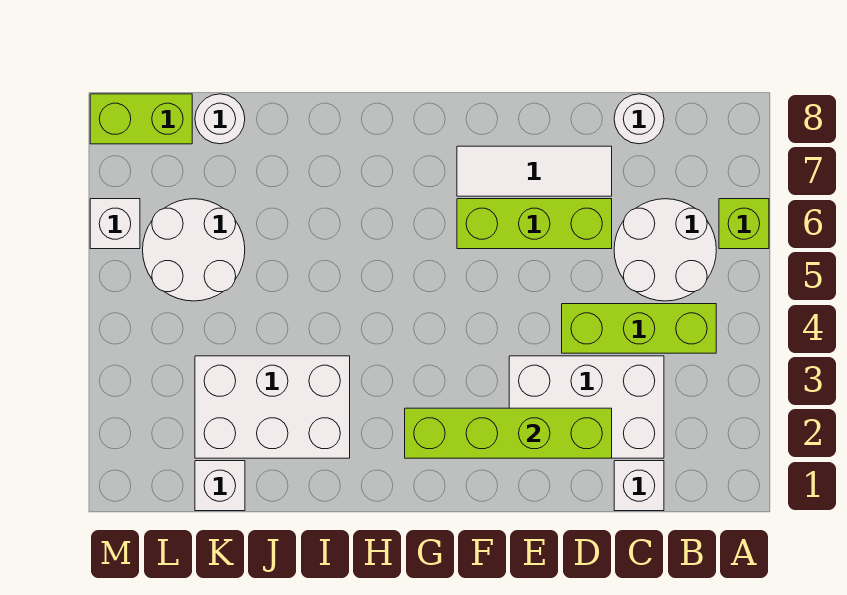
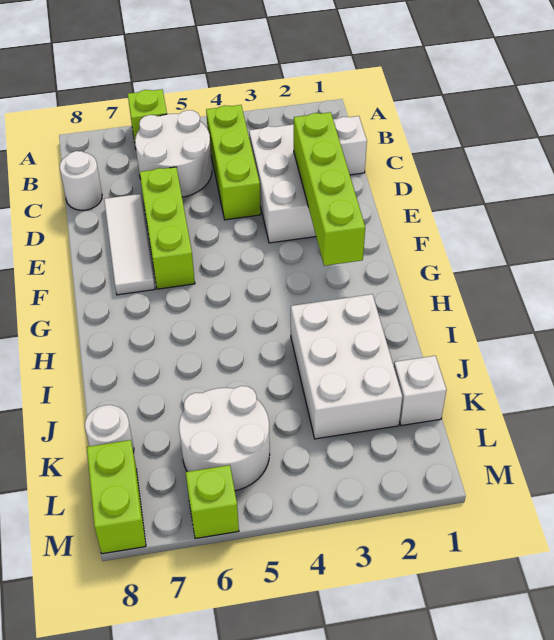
white brick M6 level 1 -> lime brick M6 level 1

